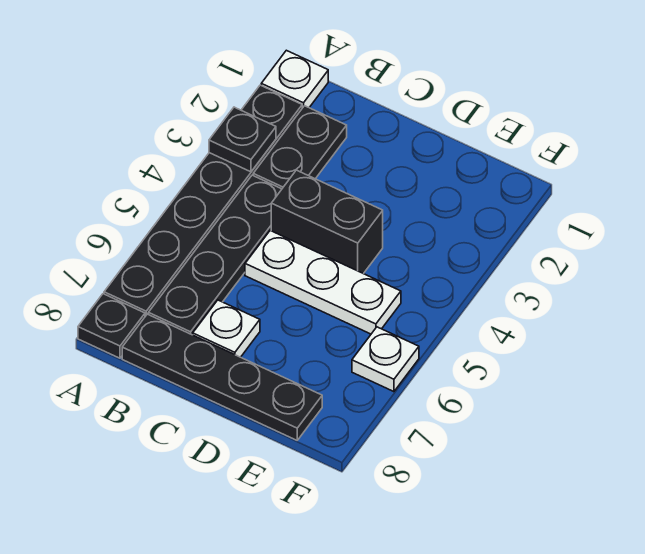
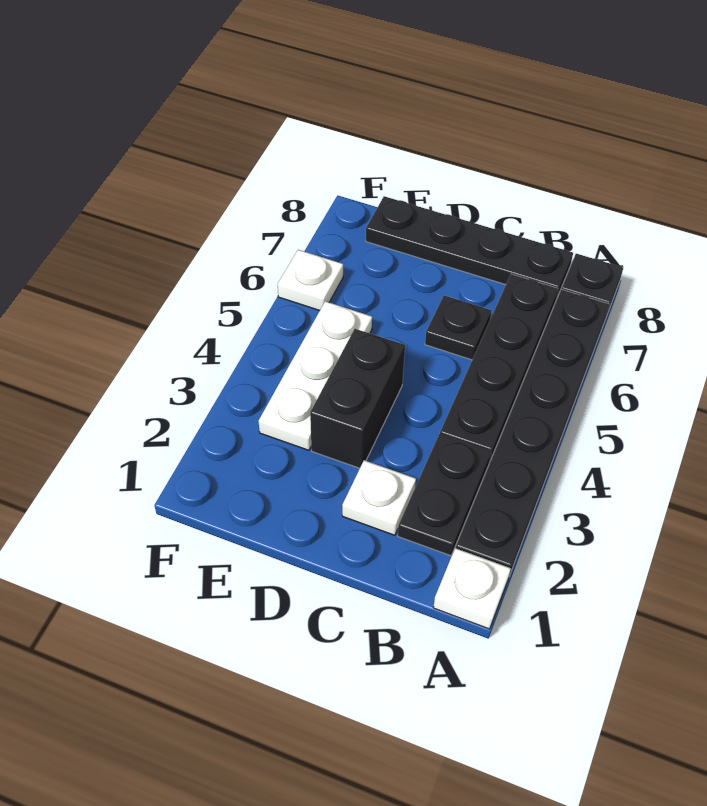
black plate A3 level 2 -> black plate C6 level 1
black brick C4:D4 level 1 -> black brick D3:D4 level 1
white plate C5:E5 level 1 -> white plate E3:E5 level 1
white plate C7 level 1 -> white plate C2 level 1

